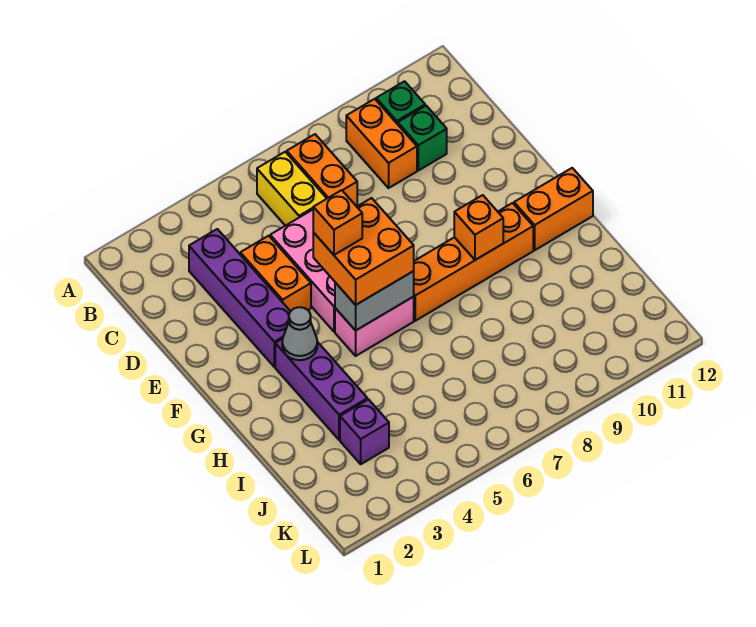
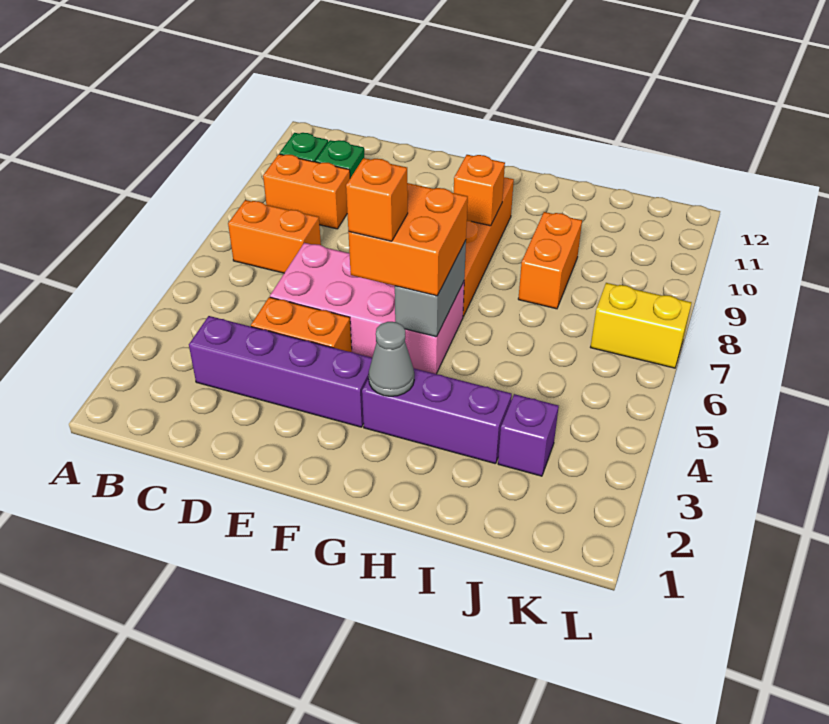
yellow brick B6:C6 level 1 -> yellow brick K7:L7 level 1
orange brick G11:G12 level 1 -> orange brick I8:I9 level 1

